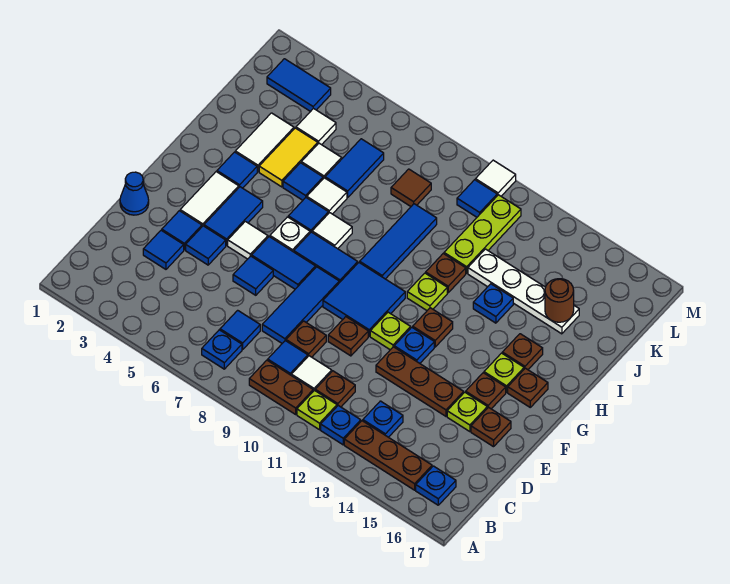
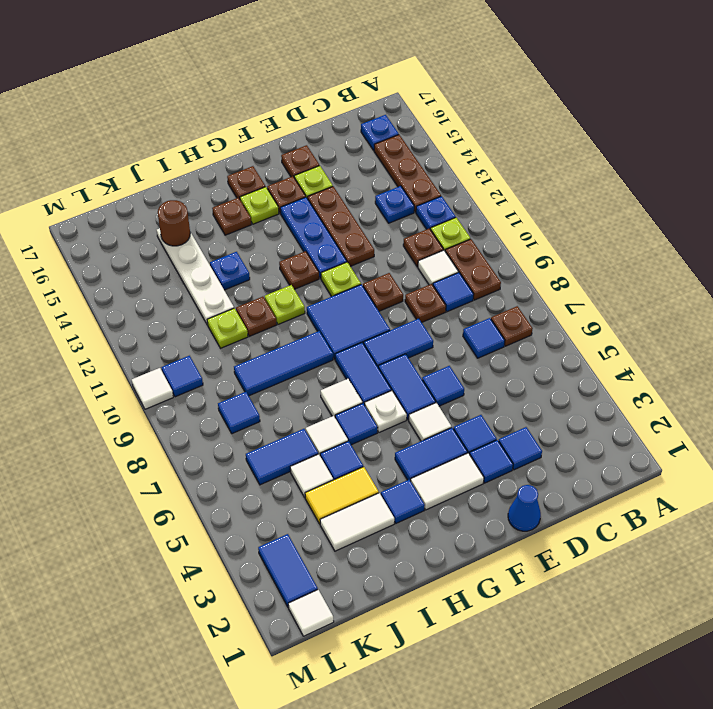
blue plate B7 level 1 -> brown plate B7 level 1
blue tile D8:F8 level 1 -> blue tile E8:F8 level 1
blue plate F12 level 1 -> blue plate F12:F14 level 1
lime plate J11:L11 level 1 -> lime plate J11 level 1
white tile K4 level 1 -> white tile L1 level 1
brown tile K8 level 1 -> blue tile K8 level 1

